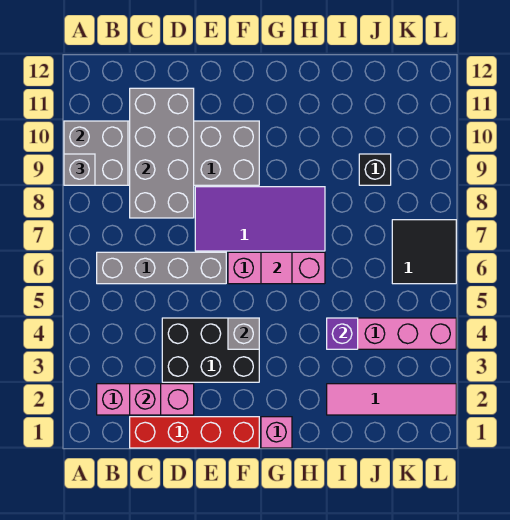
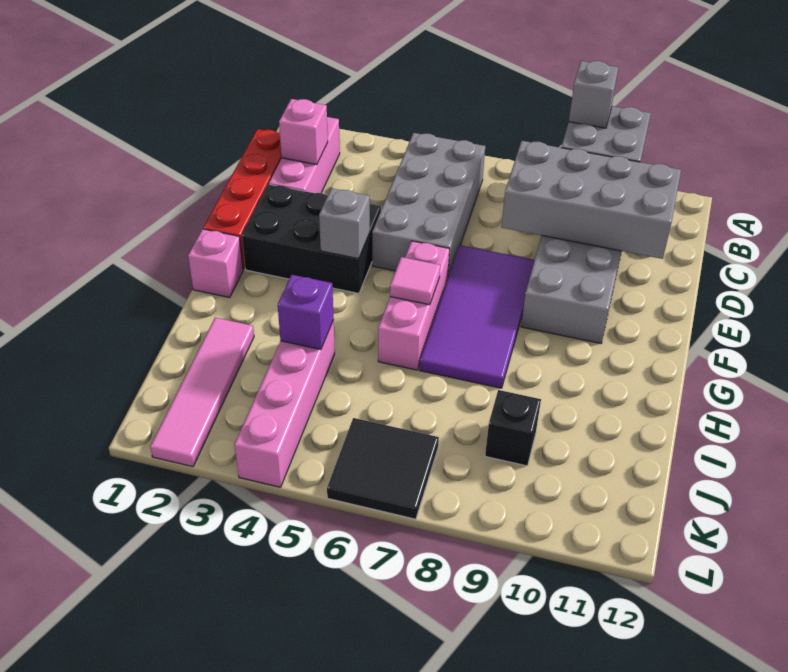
grey brick B6:E6 level 1 -> grey brick B5:E6 level 1
black brick D3:F4 level 1 -> black brick E2:F4 level 1

